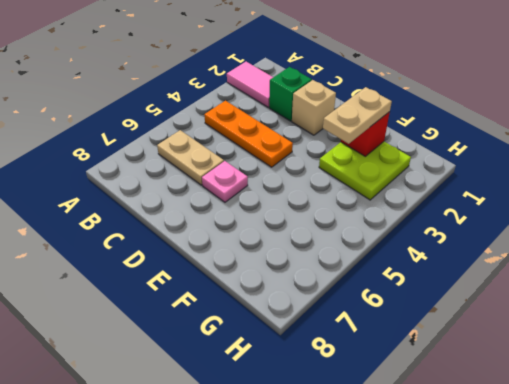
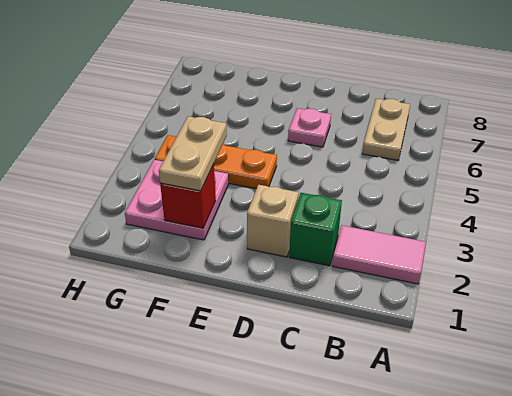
orange plate B4:D4 level 1 -> orange plate E4:G4 level 1
tan plate B6:C6 level 1 -> tan plate B6:B7 level 1
lime plate F2:G3 level 1 -> pink plate F2:G3 level 1

